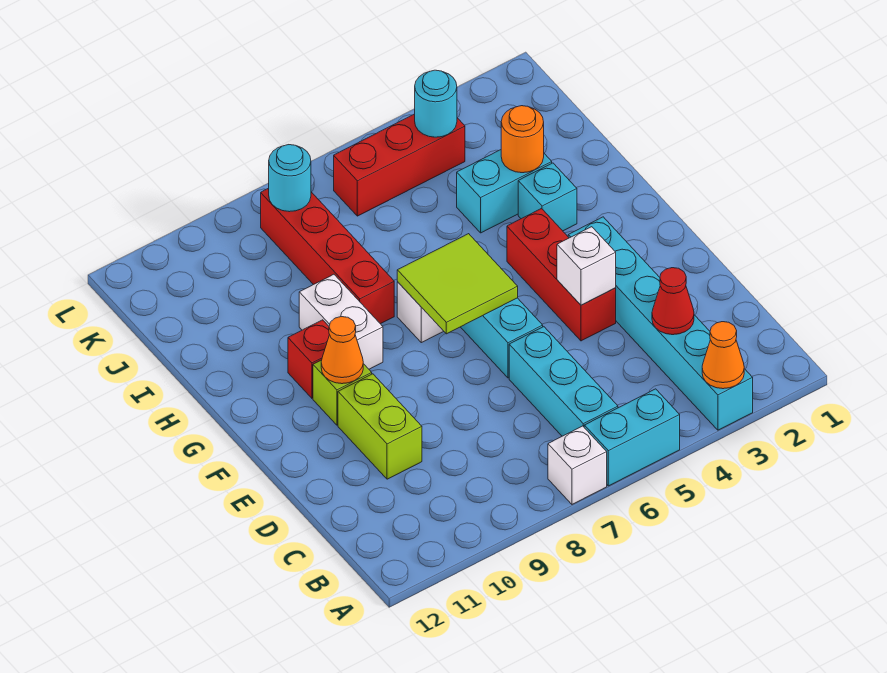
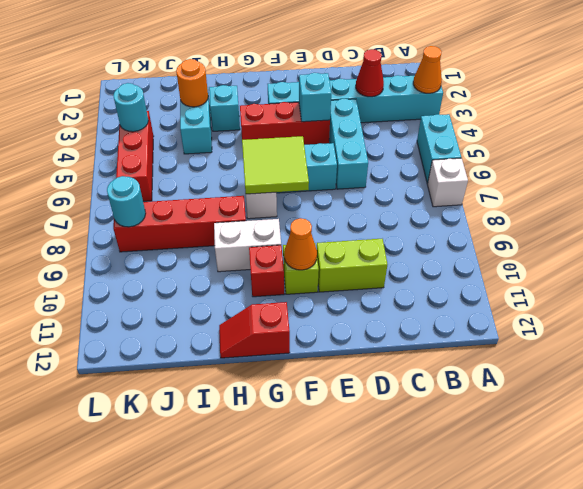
cyan brick B6:D6 level 1 -> cyan brick D4:D6 level 1
white brick E4 level 2 -> cyan brick E4 level 2
none -> red slope G12:H12 level 1 top G

